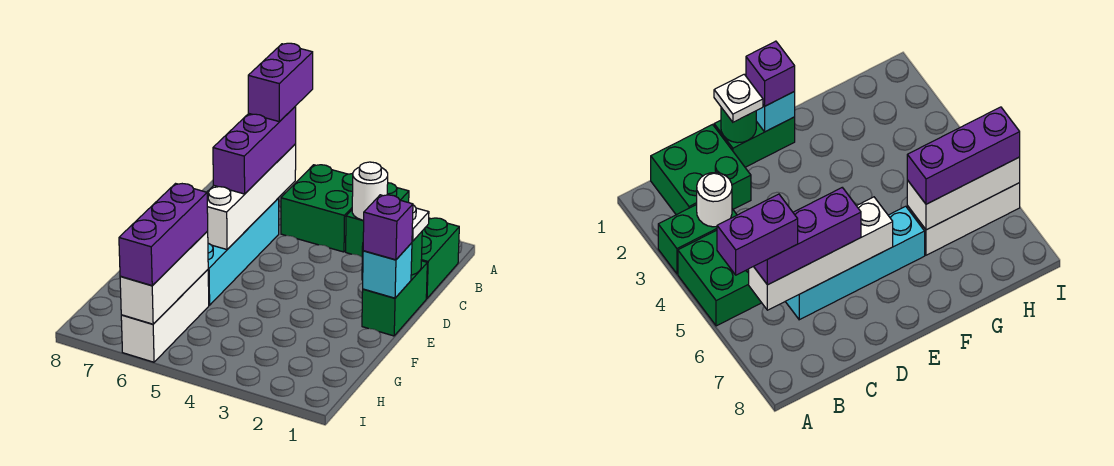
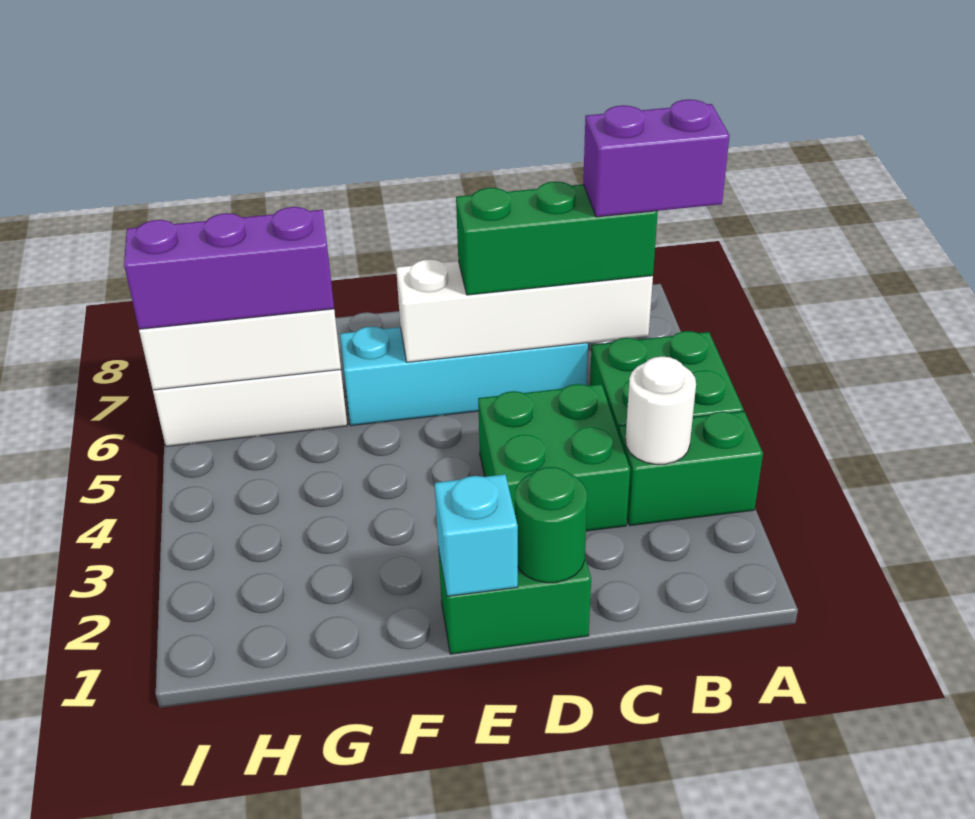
green brick B1:C2 level 1 -> green brick C3:D4 level 1
purple brick B6:D6 level 3 -> green brick B6:D6 level 3
white plate D1 level 3 -> none
purple brick E1 level 3 -> none

